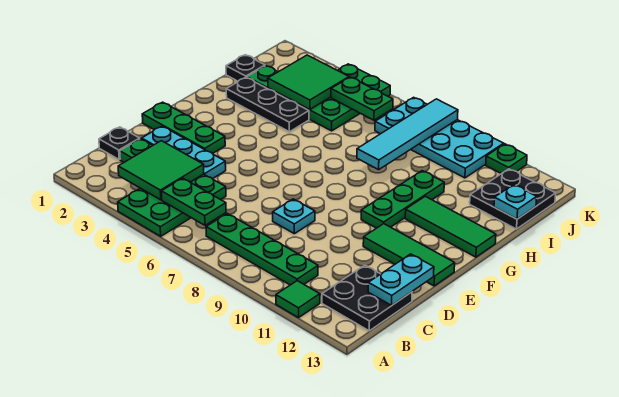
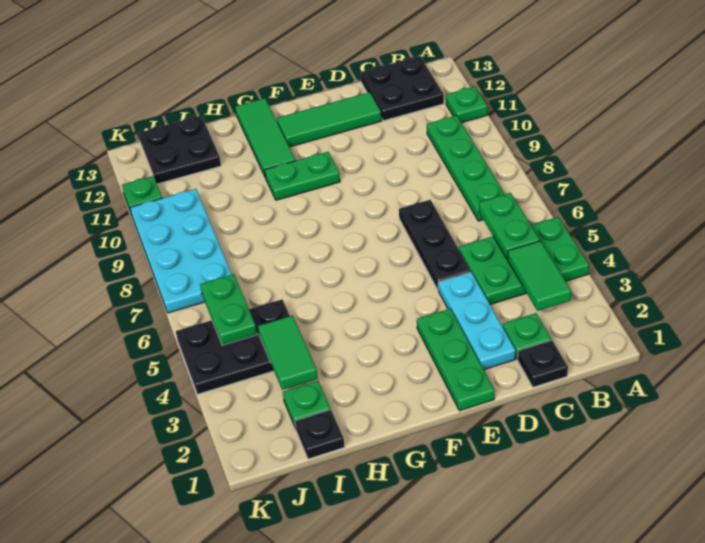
green tile A11 level 1 -> green plate A11 level 1
green tile B3:C4 level 2 -> green tile B3:B4 level 2
cyan plate C13:D13 level 2 -> none
cyan plate D8 level 1 -> none
green tile E11:E13 level 1 -> green tile D12:F12 level 1
green plate F10:H10 level 1 -> green plate F10:G10 level 1
black plate H2:H4 level 1 -> black plate D5:D7 level 1
cyan tile H8:K8 level 2 -> none
green tile I3:J4 level 2 -> green tile I3:I4 level 2
green plate I4:K5 level 1 -> black plate I4:K5 level 1
cyan plate I13 level 2 -> none

